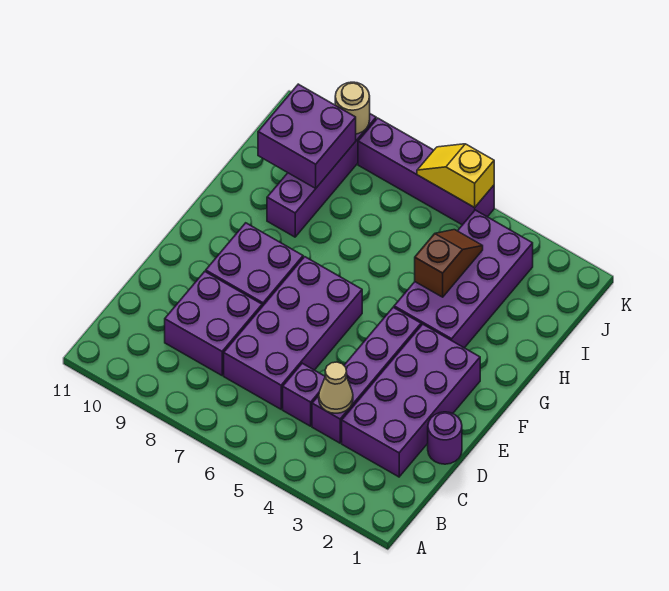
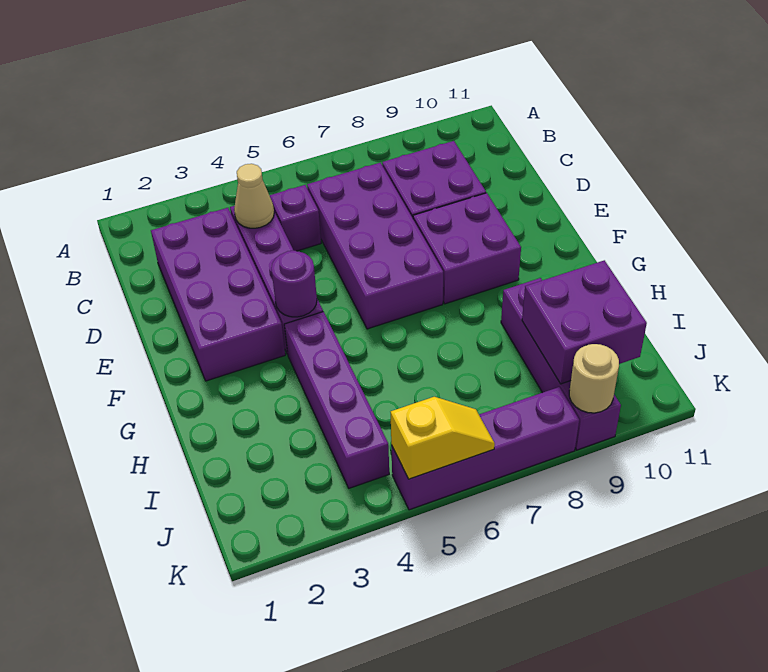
purple round brick D1 level 1 -> purple round brick F4 level 2
purple brick G3:J4 level 1 -> purple brick G4:J4 level 1
brown slope H4:I4 level 2 top H -> none

